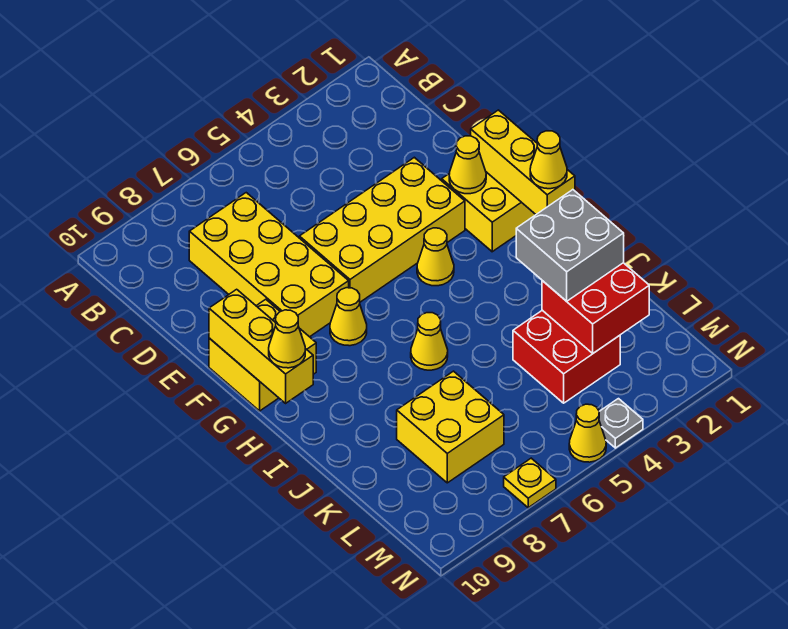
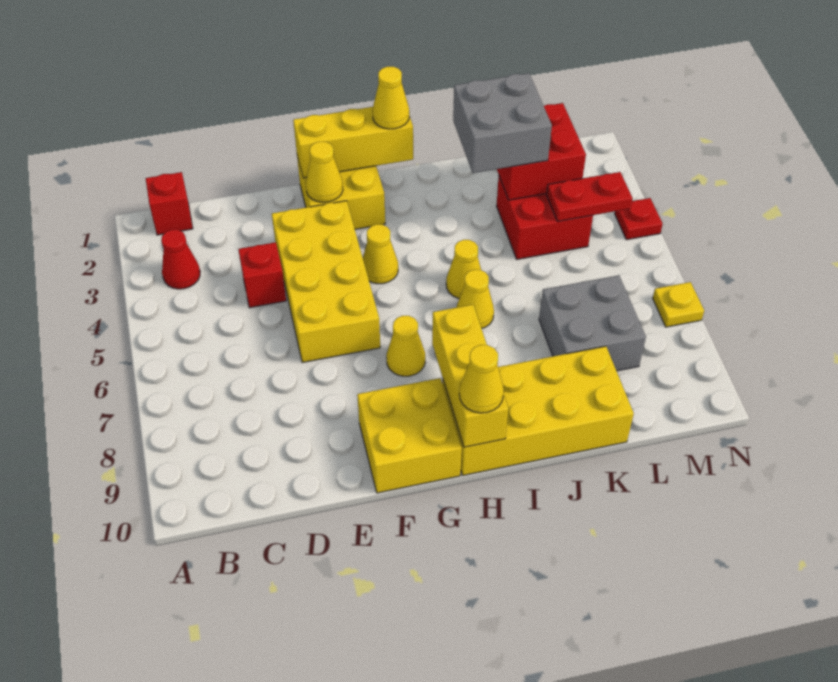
none -> red brick B1 level 1
none -> red cone B3 level 1
yellow brick C7:F8 level 1 -> yellow brick H9:K10 level 1
none -> red brick D4 level 1
yellow brick F10:H10 level 2 -> yellow brick H8:H10 level 2
yellow brick K7:L8 level 1 -> grey brick K7:L8 level 1
none -> red plate L4:M4 level 2
grey plate N4 level 1 -> red plate N4 level 1
yellow cone N5 level 1 -> yellow cone I5 level 1

